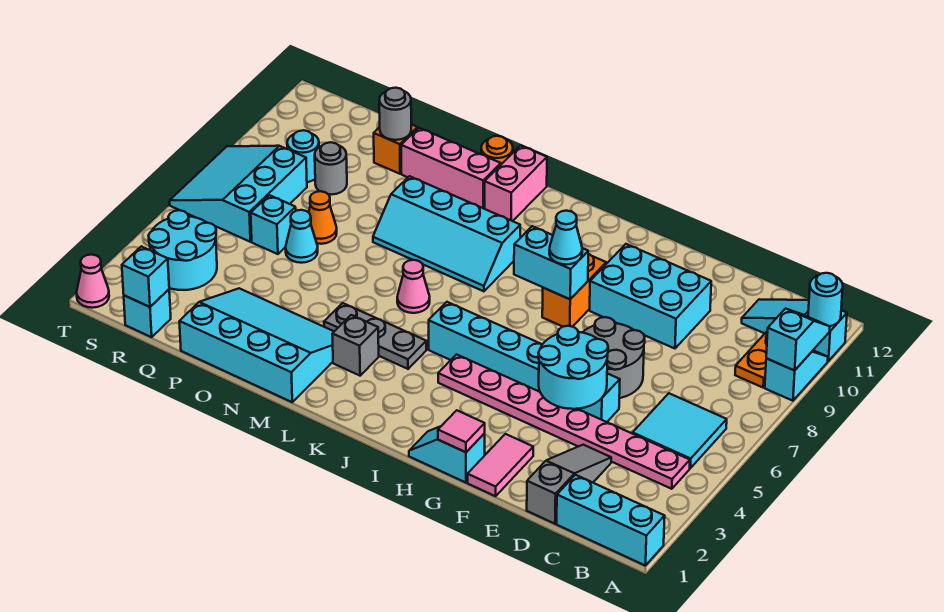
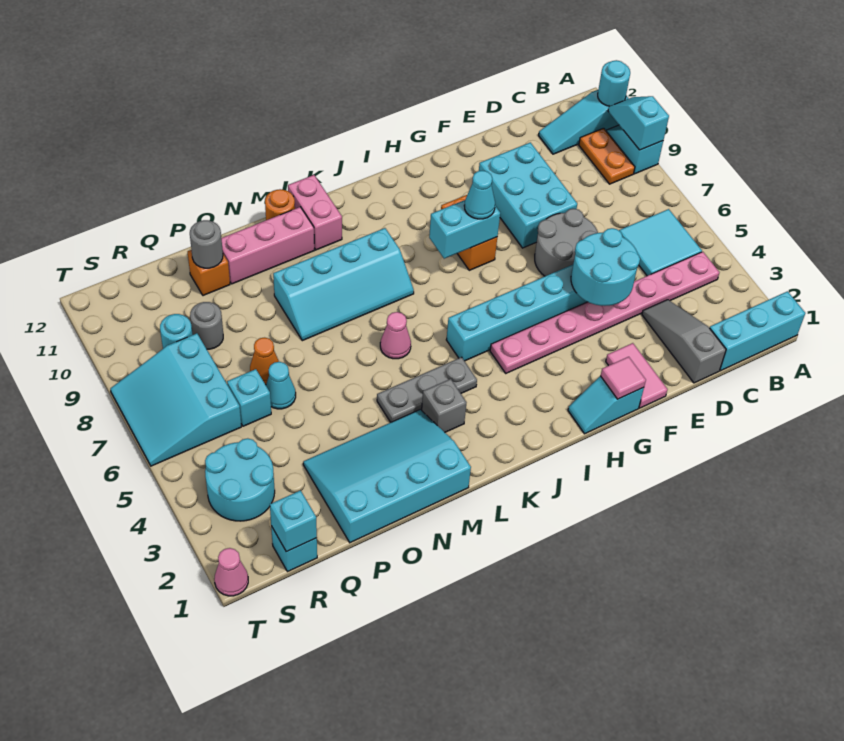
cyan brick E9:G10 level 1 -> cyan brick E8:F10 level 1

